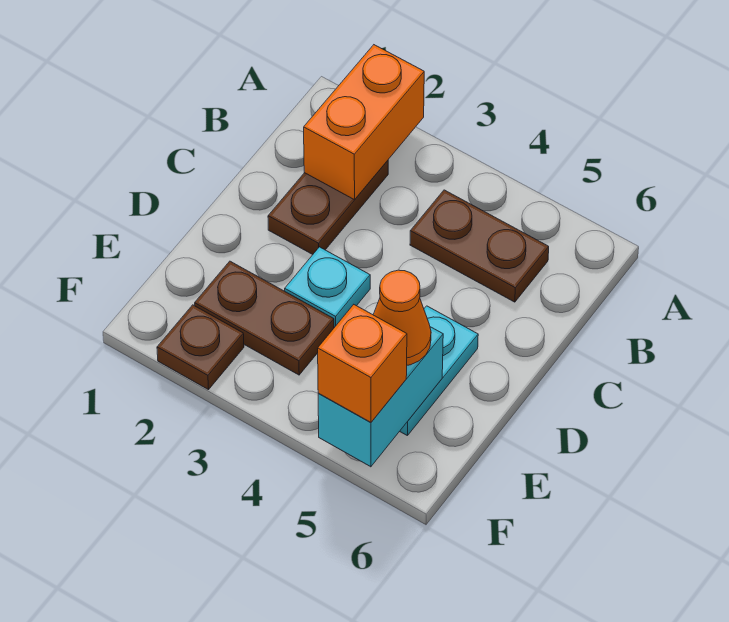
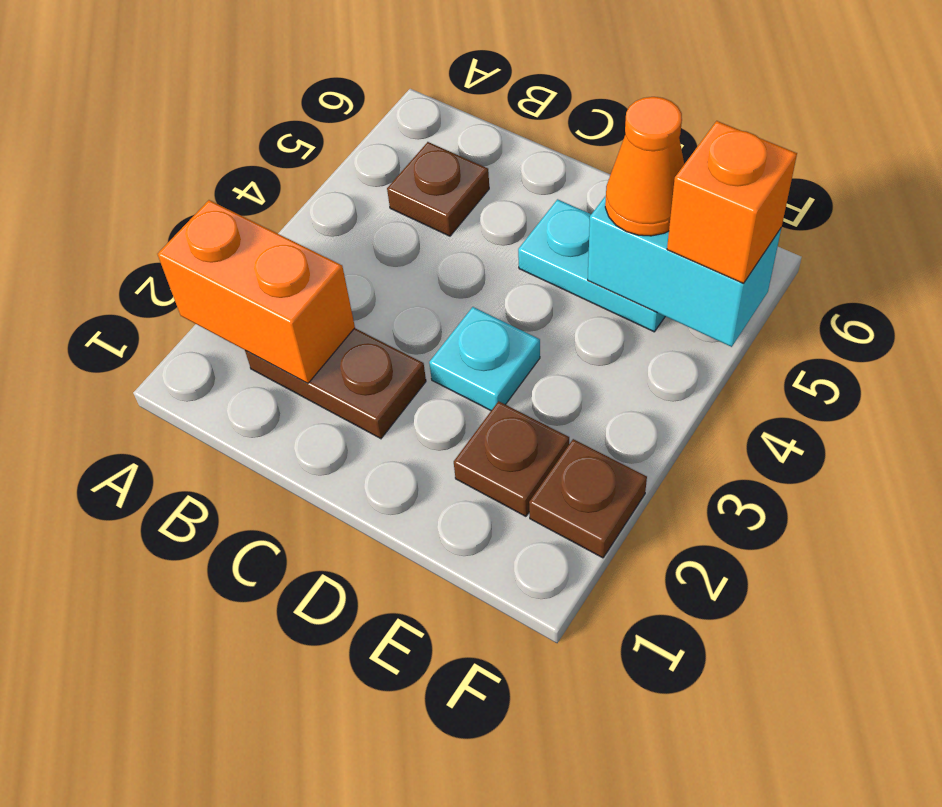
brown plate B4:B5 level 1 -> brown plate B5 level 1
brown plate E2:E3 level 1 -> brown plate E2 level 1

